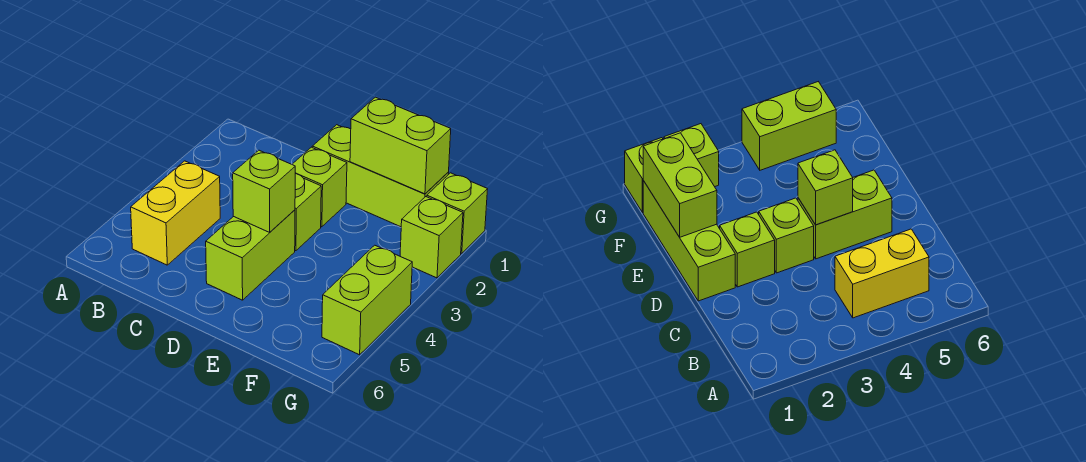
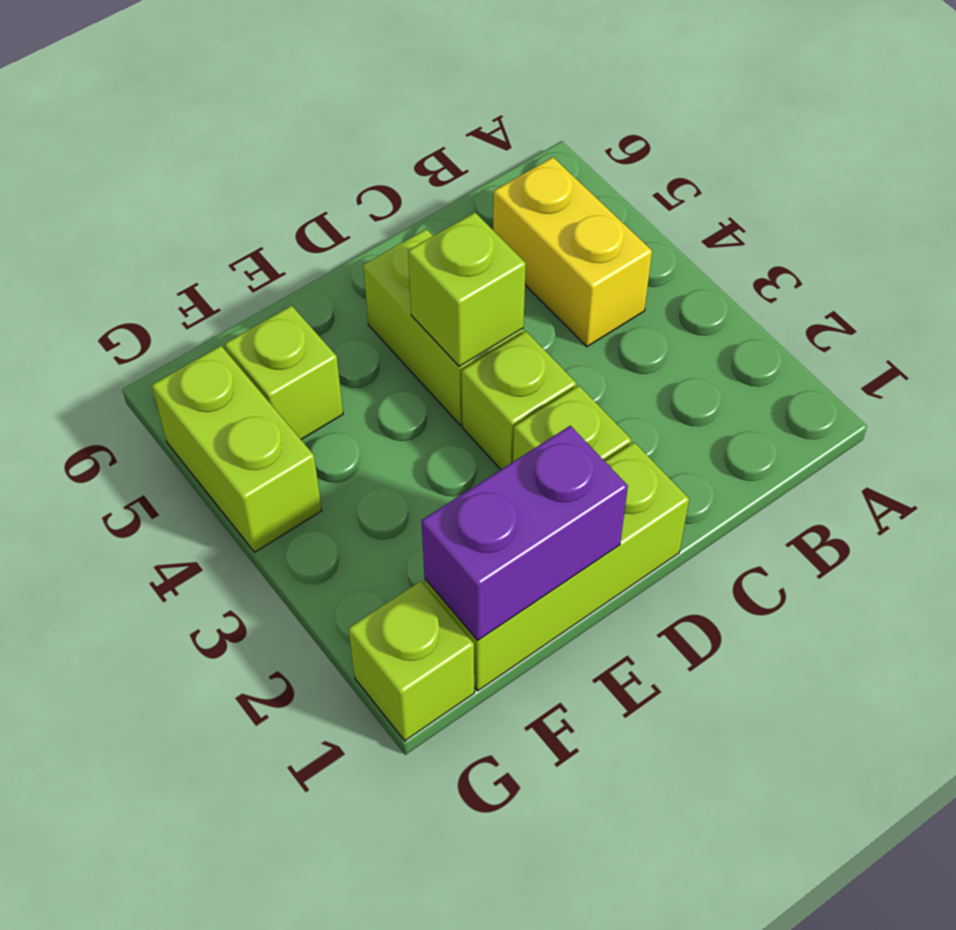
lime brick E1:F1 level 2 -> purple brick E1:F1 level 2
lime brick G2 level 1 -> lime brick F5 level 1

